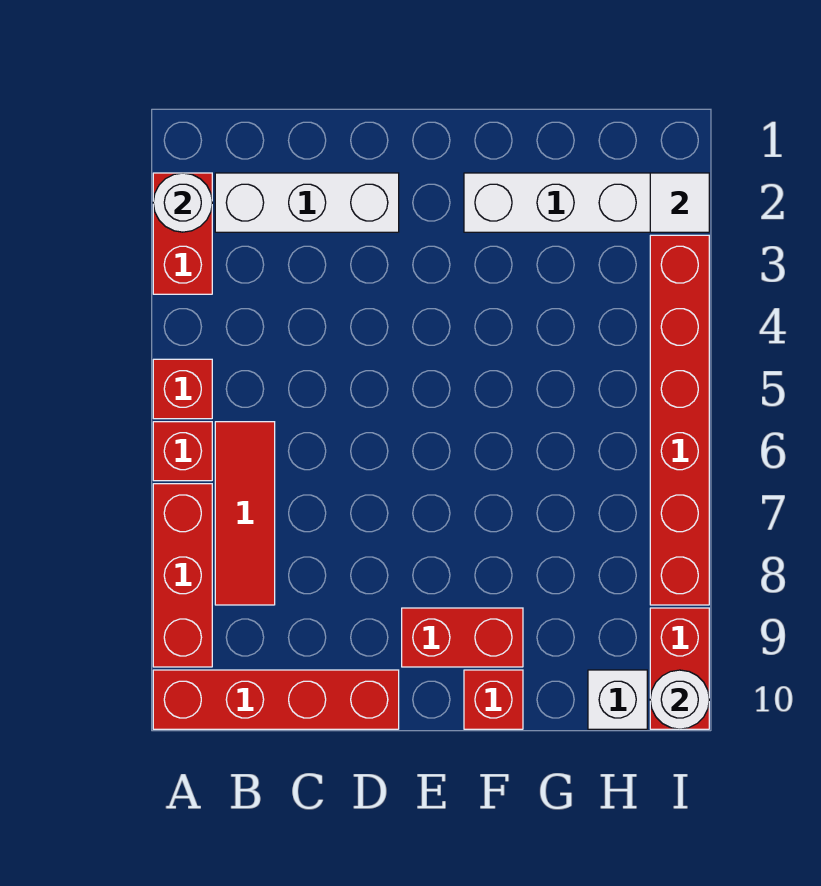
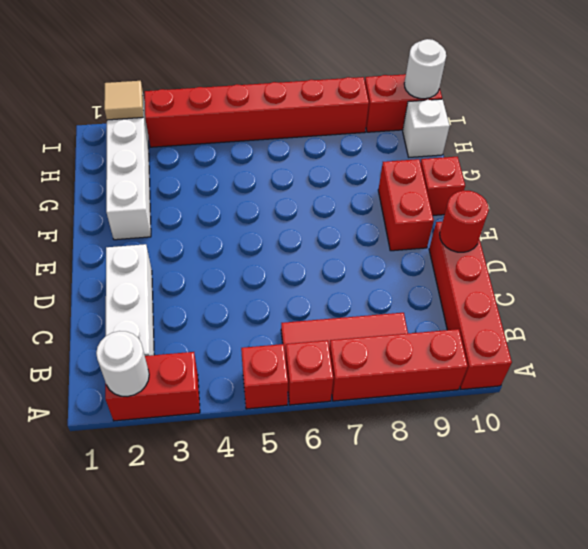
none -> red round brick D10 level 2
white tile I2 level 2 -> tan tile I2 level 2

